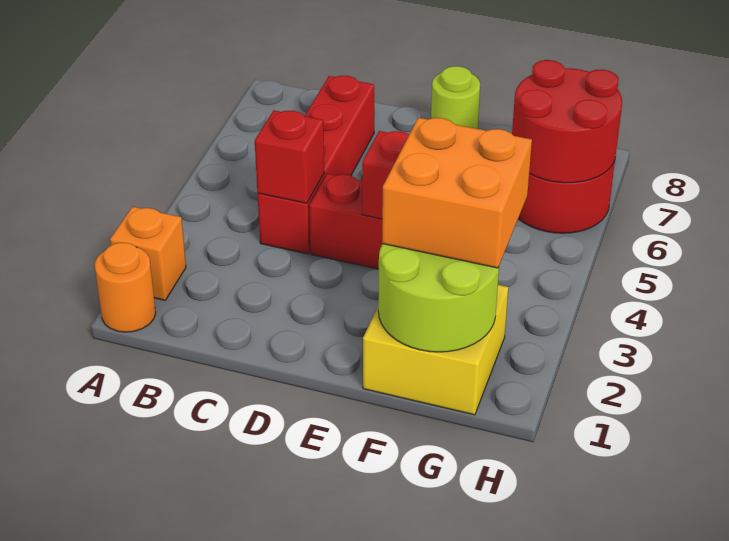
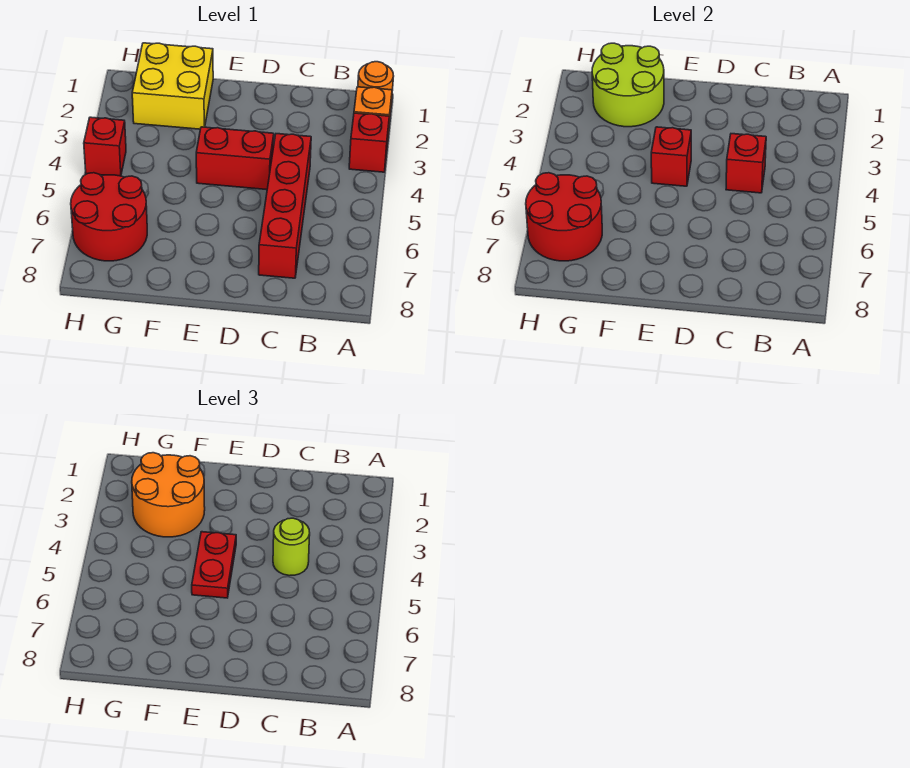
none -> red brick A3 level 1
none -> red plate E4:E5 level 3
lime round brick E8 level 1 -> lime round brick C4 level 3
orange brick F2:G3 level 3 -> orange round brick F2:G3 level 3
none -> red brick H4 level 1

